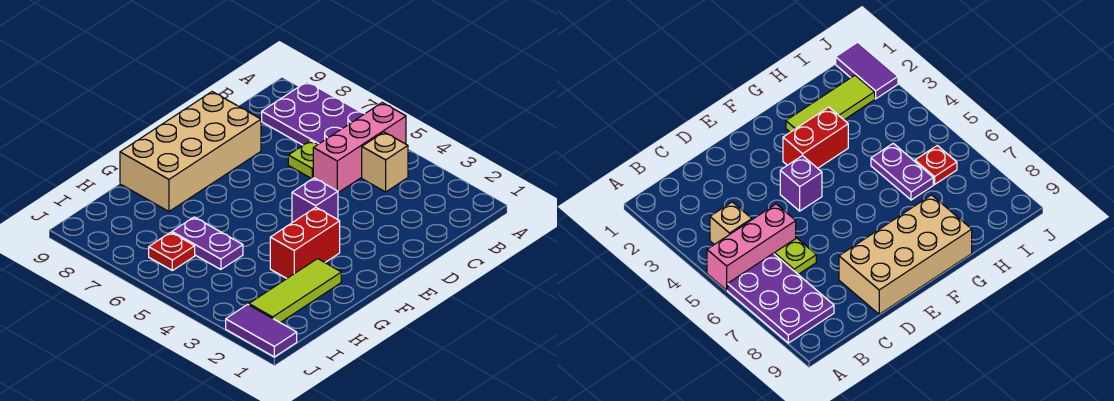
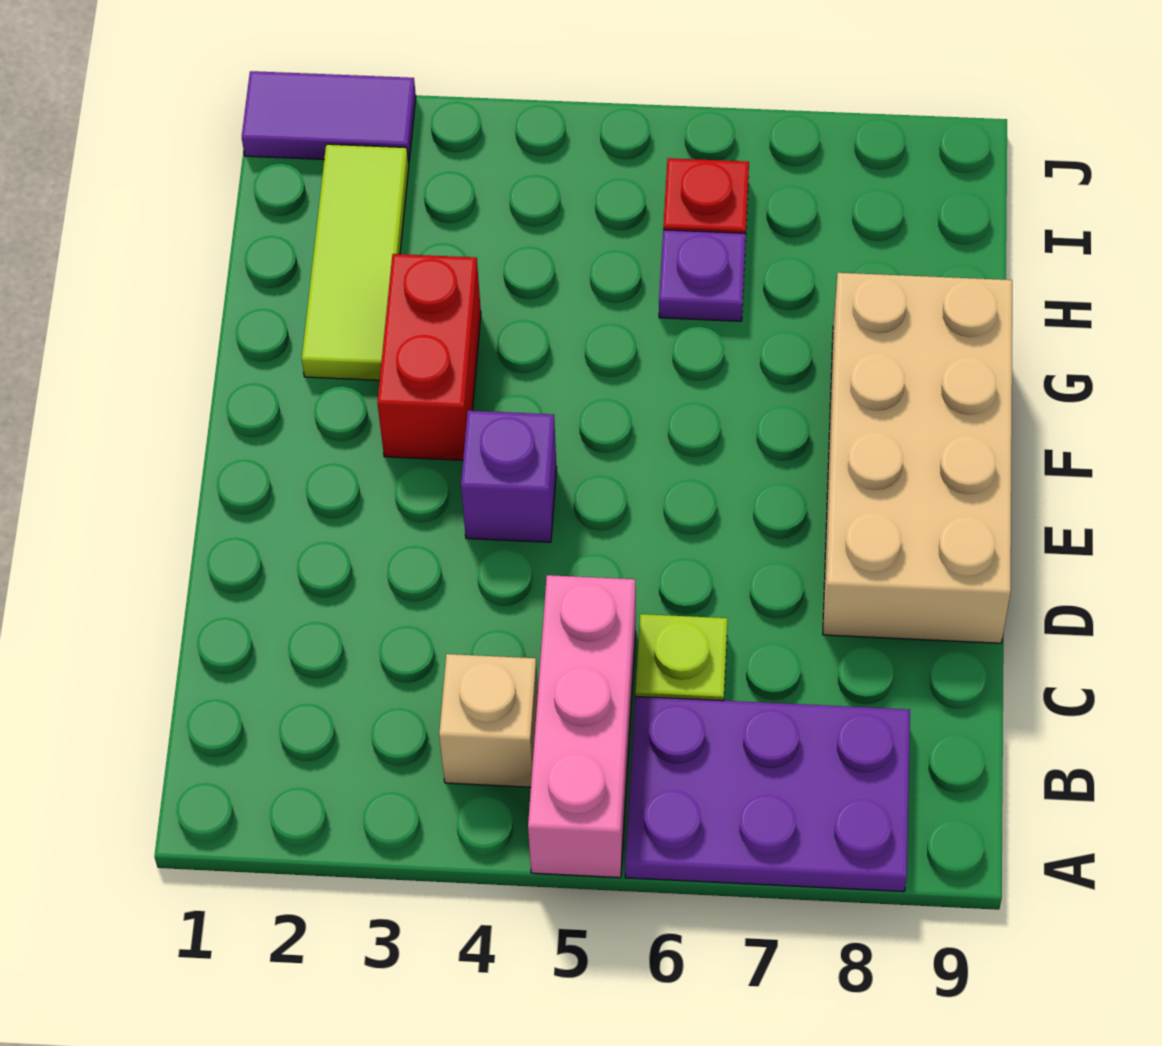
purple plate H5:H6 level 1 -> purple plate H6 level 1

